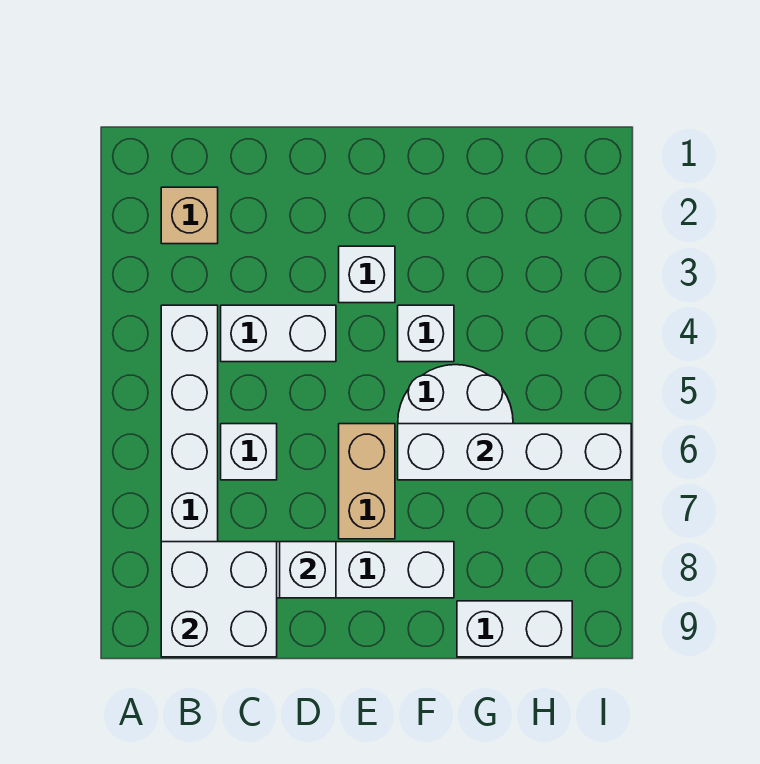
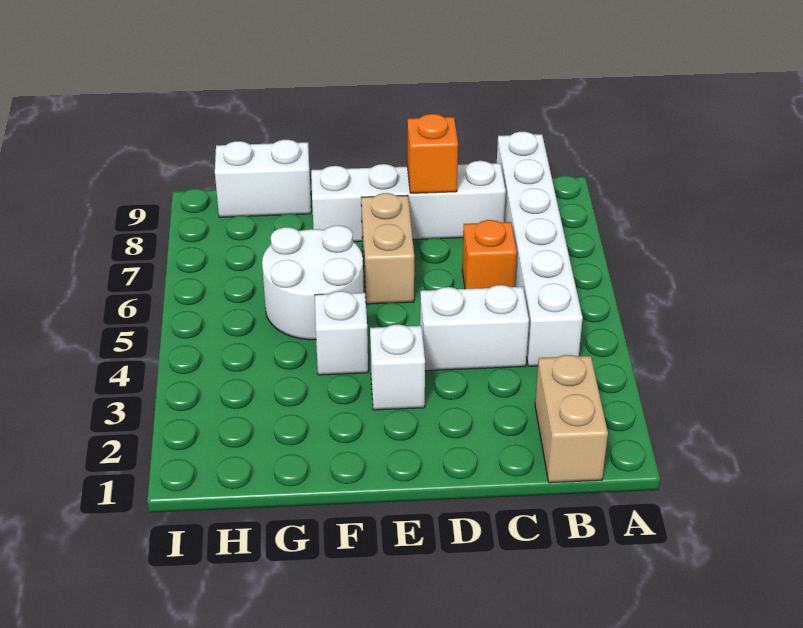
tan brick B2 level 1 -> tan brick B1:B2 level 1
white brick B8:C9 level 2 -> none
white brick C6 level 1 -> orange brick C6 level 1
white brick D8 level 2 -> orange brick D8 level 2
white brick F6:I6 level 2 -> none

